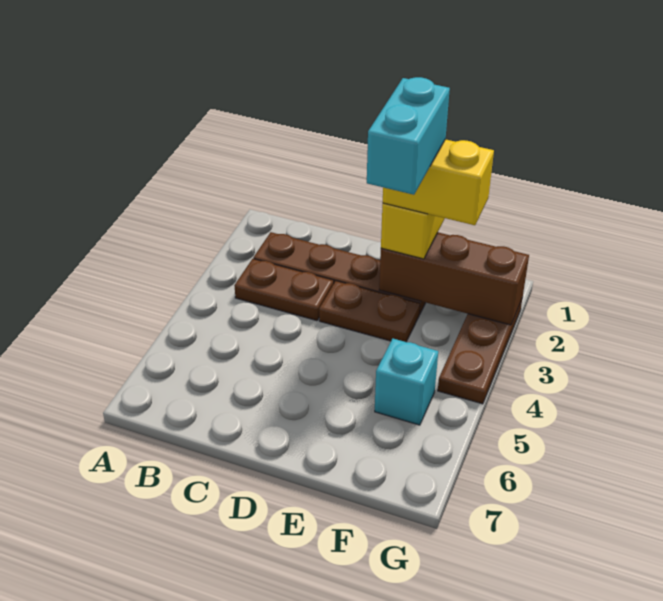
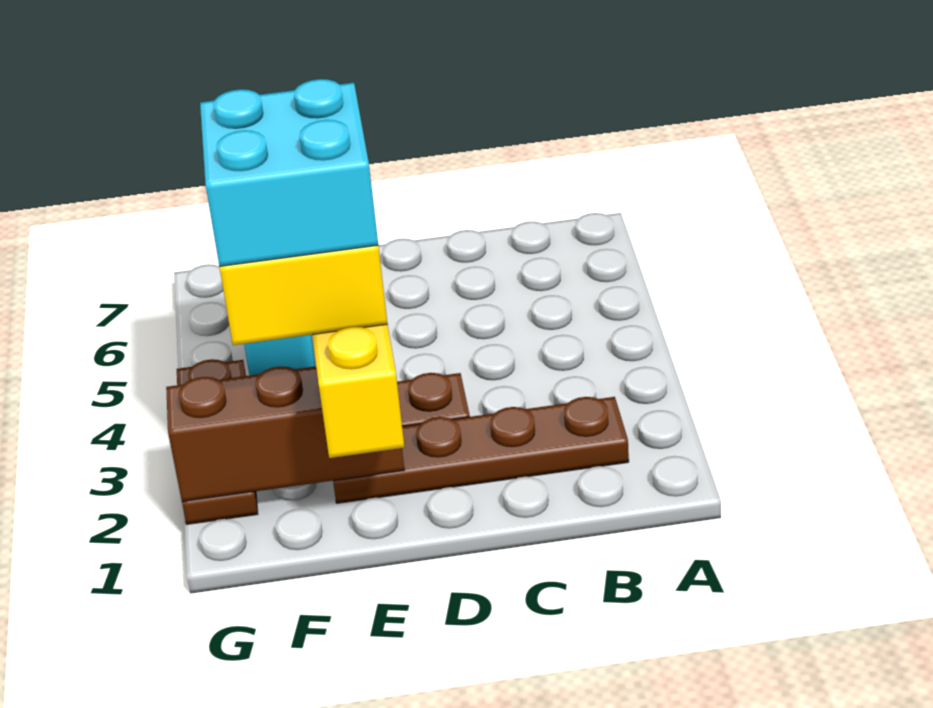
brown plate B3:C3 level 1 -> none
cyan brick E2:E3 level 5 -> cyan brick E2:F3 level 5

